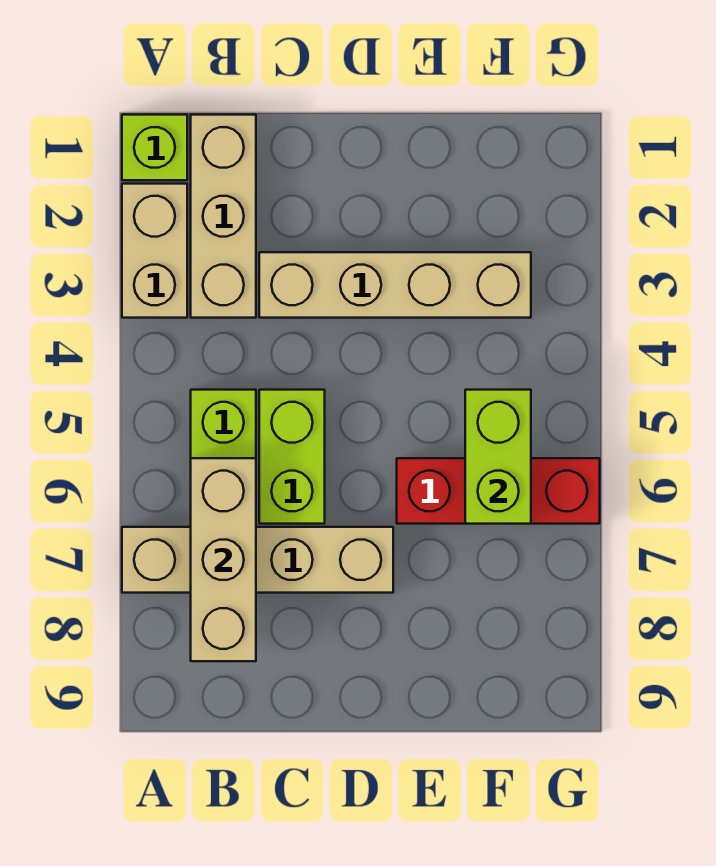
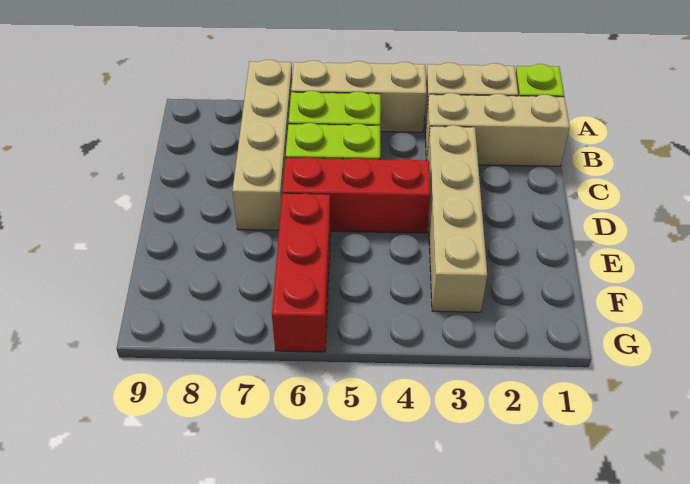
tan brick B6:B8 level 2 -> tan brick A4:A6 level 1
none -> red brick D4:D6 level 1
lime brick F5:F6 level 2 -> none

